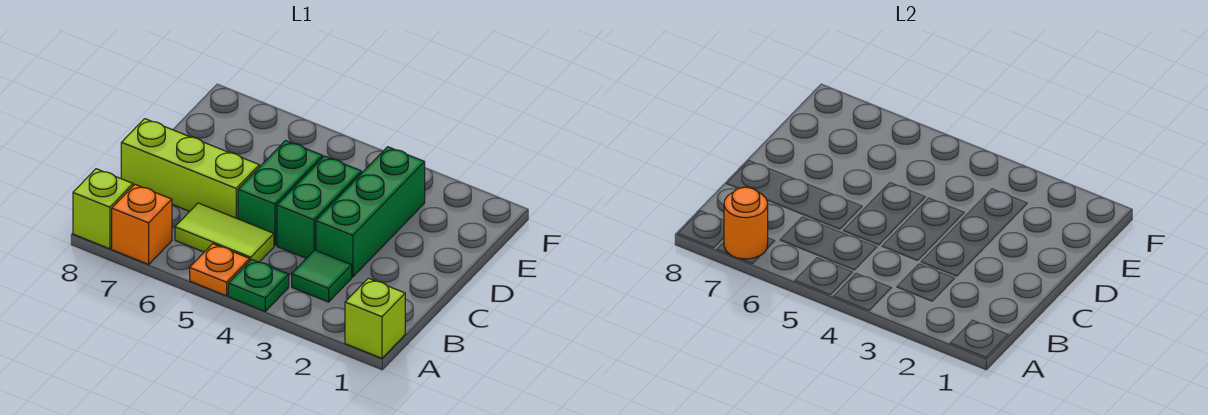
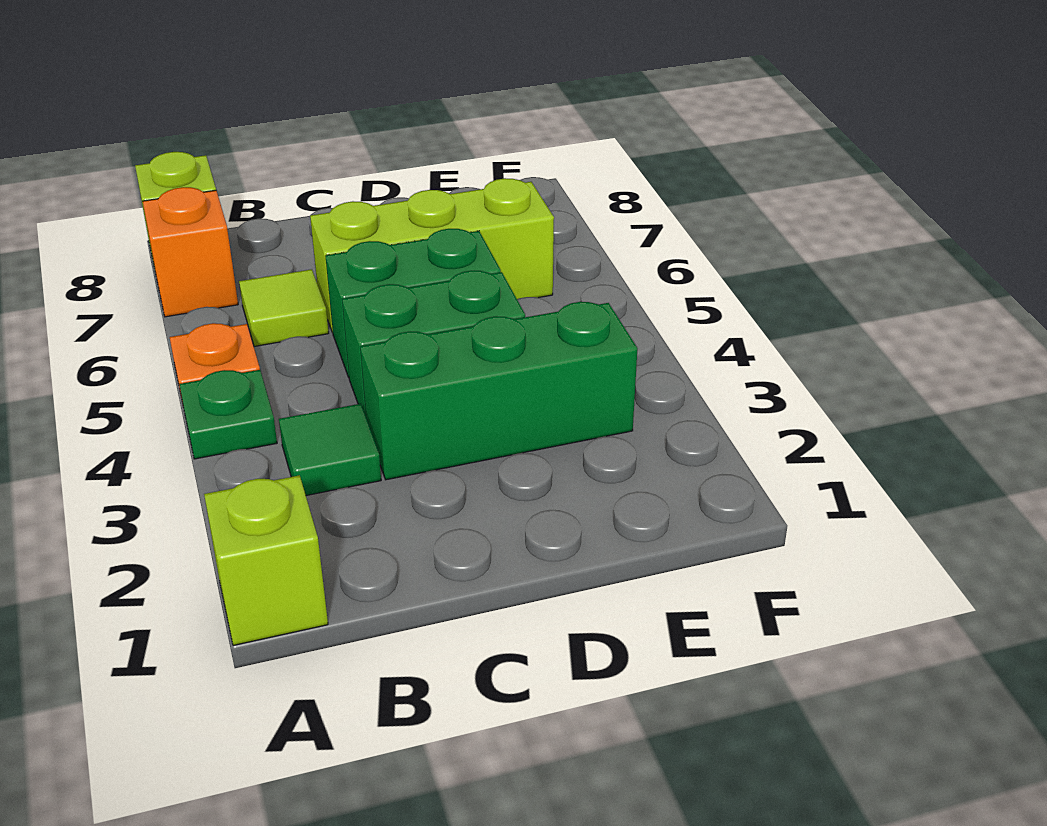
orange round brick A7 level 2 -> none
lime tile B5:B6 level 1 -> lime tile B6 level 1
lime brick C6:C8 level 1 -> lime brick C6:E6 level 1

